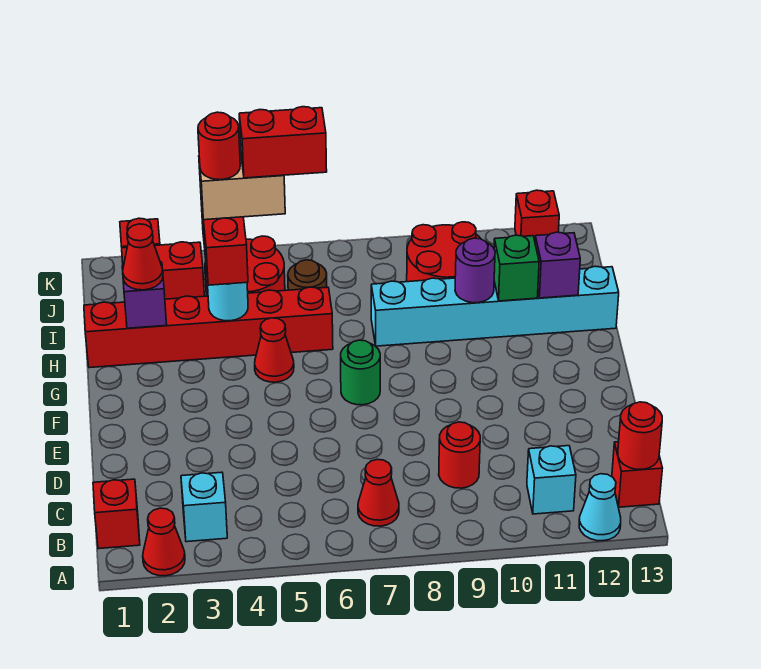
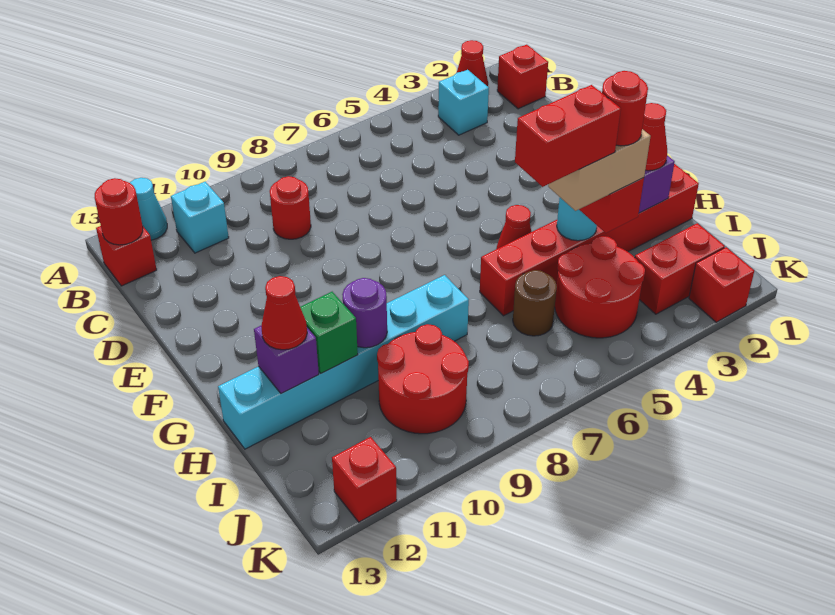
red cone B7 level 1 -> red cone H12 level 3
green round brick F7 level 1 -> none

